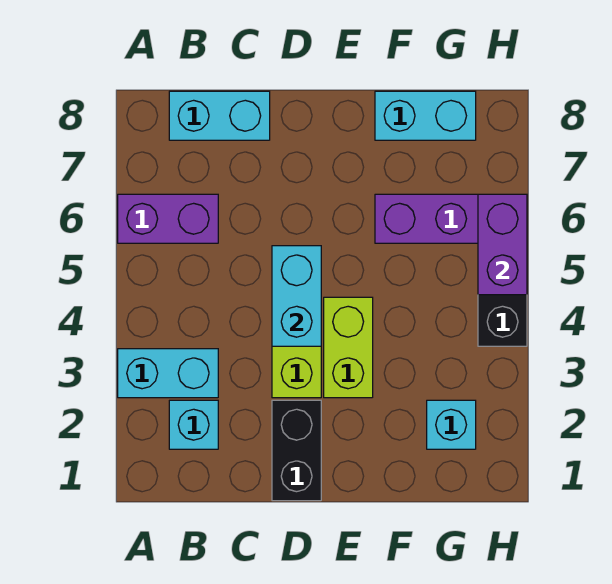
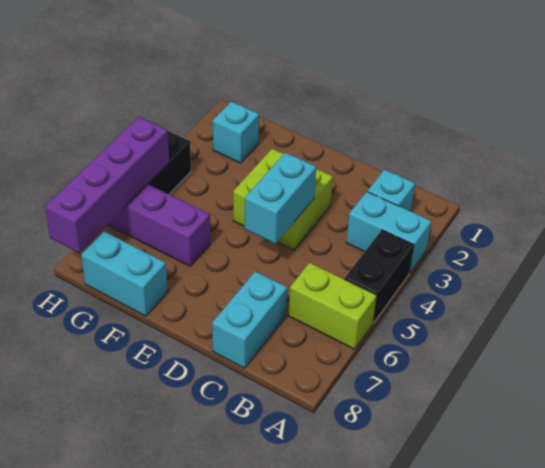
purple brick A6:B6 level 1 -> lime brick A6:B6 level 1
cyan brick B8:C8 level 1 -> cyan brick C7:C8 level 1
black brick D1:D2 level 1 -> black brick A4:A5 level 1
purple brick H5:H6 level 2 -> purple brick H5:H8 level 2

